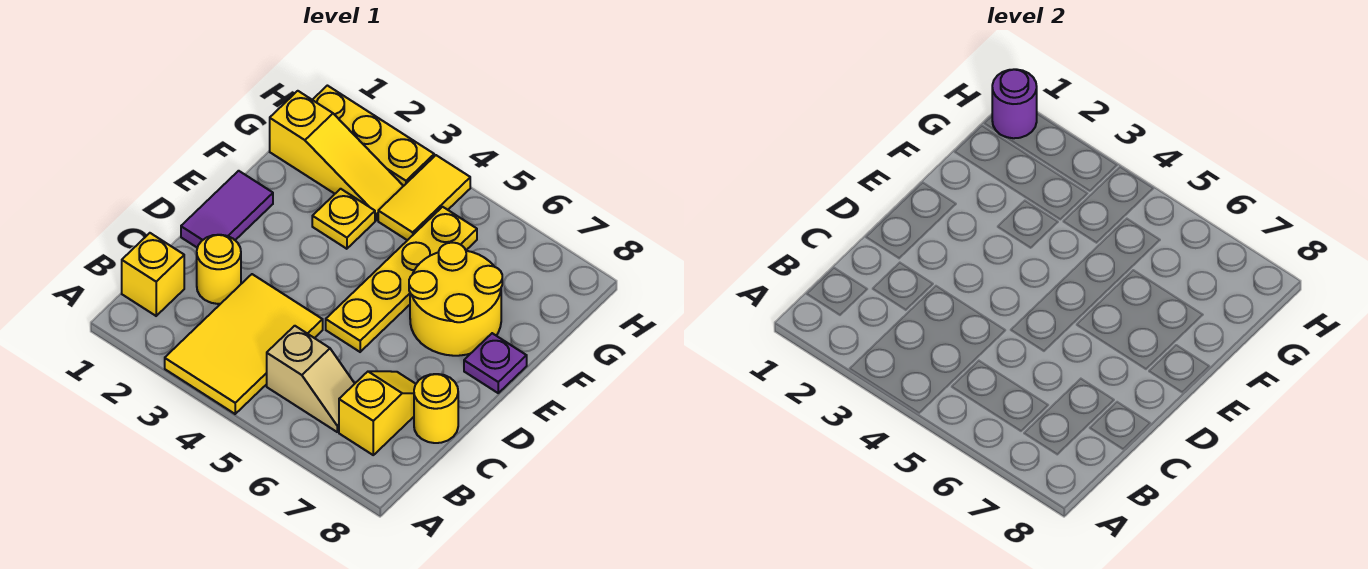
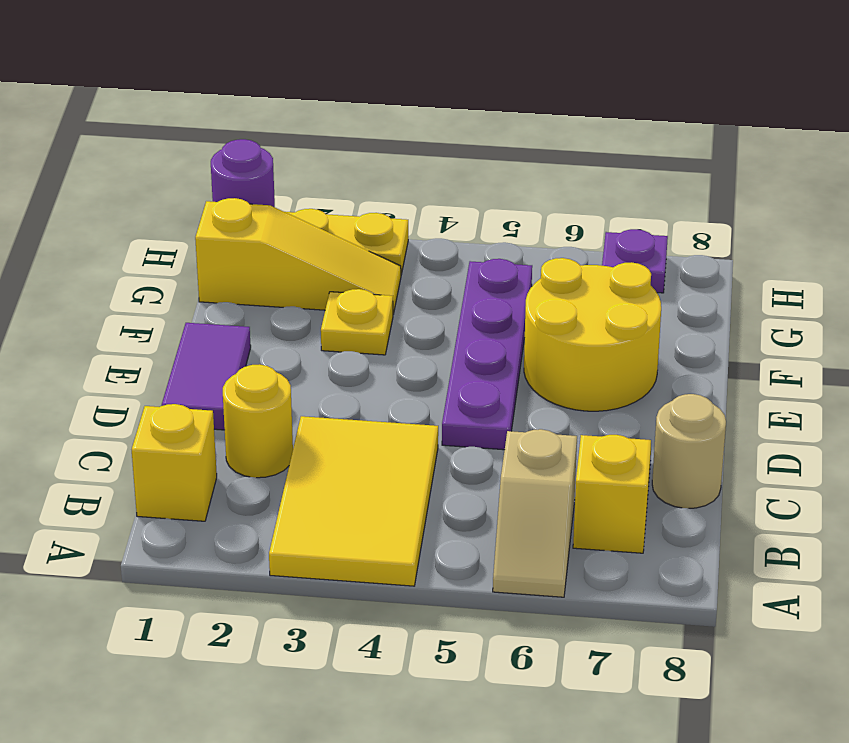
tan slope B5:B6 level 1 top 5 -> tan slope A6:B6 level 1 top B
yellow round brick C8 level 1 -> tan round brick C8 level 1
yellow plate D5:G5 level 1 -> purple plate D5:G5 level 1
purple plate E8 level 1 -> purple plate H7 level 1
yellow tile G4:H4 level 1 -> none

